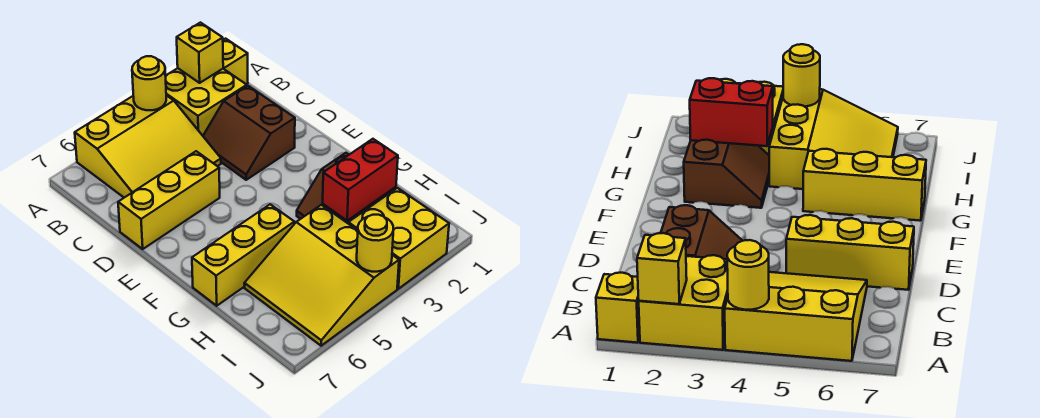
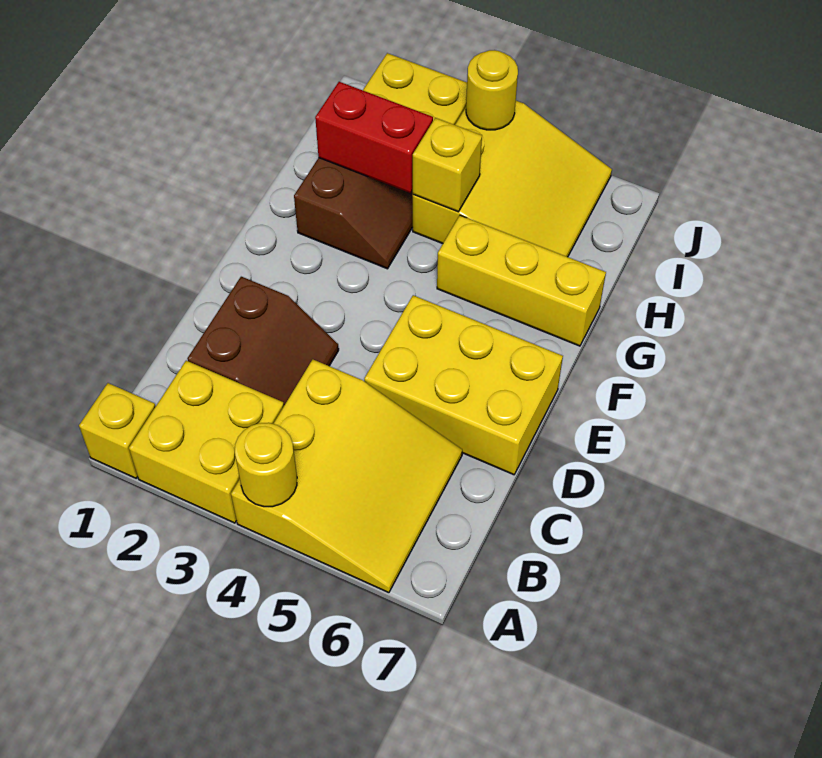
yellow brick A2 level 2 -> yellow brick H4 level 2
yellow slope A4:C6 level 1 top A -> yellow slope A4:C6 level 1 top 4
yellow brick D5:D7 level 1 -> yellow brick D5:E7 level 1

